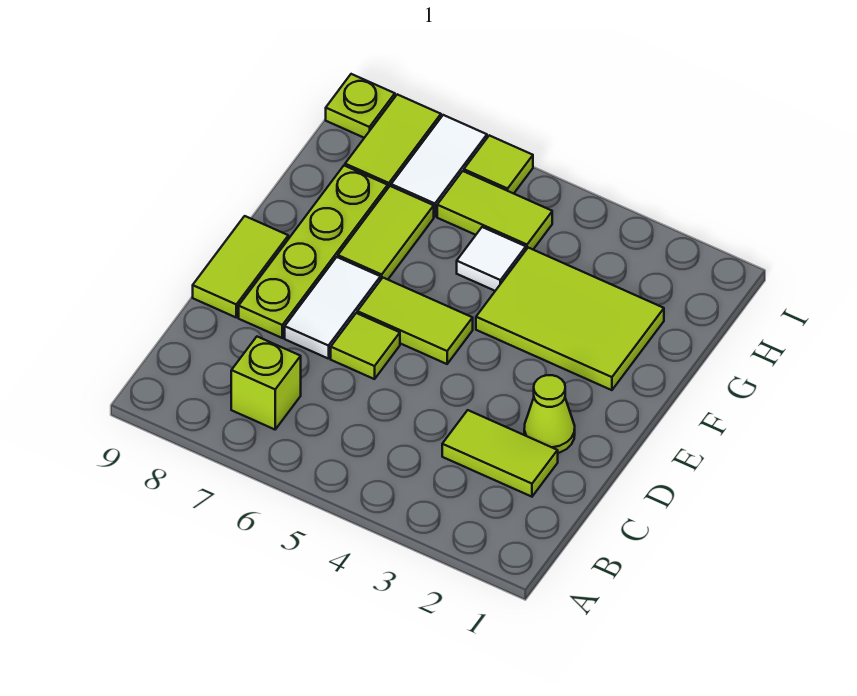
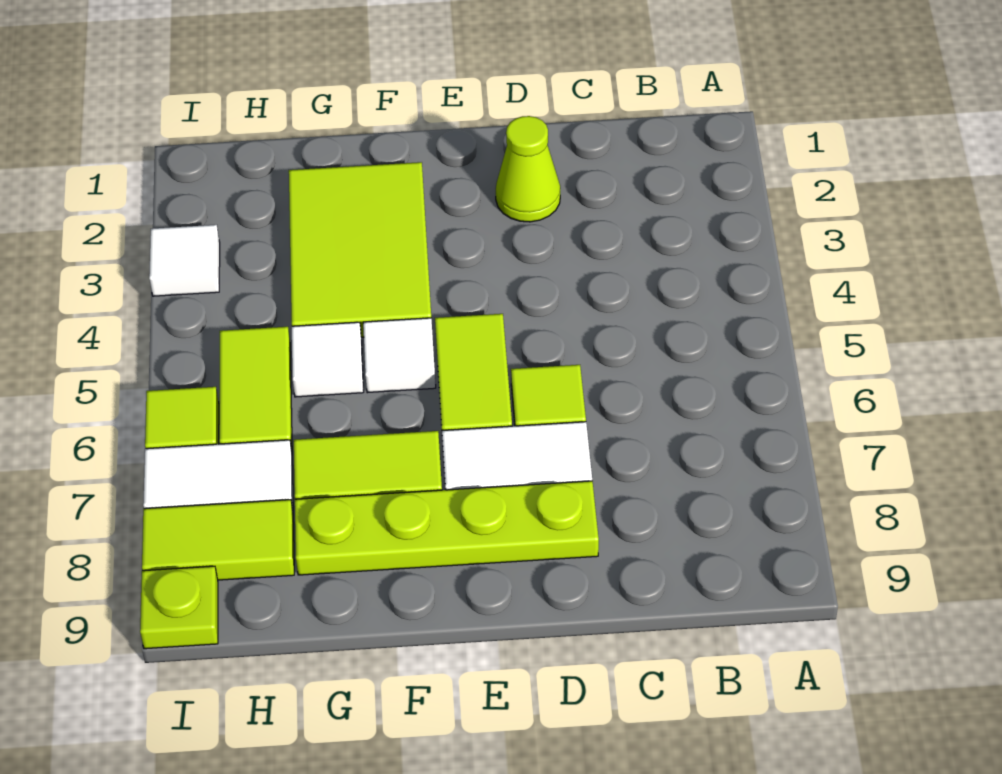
lime brick B7 level 1 -> none
lime tile C2:C3 level 1 -> none
lime tile D9:E9 level 1 -> none
none -> white tile F5 level 1
none -> white tile I3 level 1

